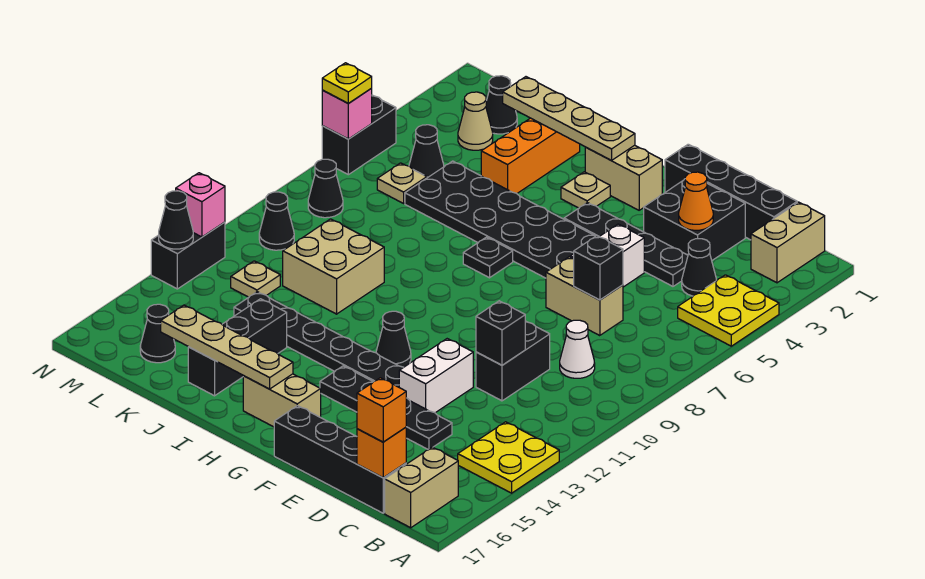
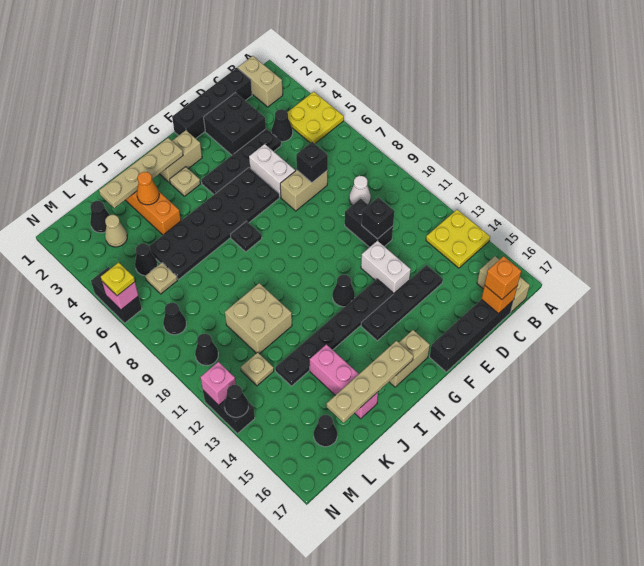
orange cone D3 level 2 -> orange cone J3 level 2
black brick J14:J16 level 1 -> pink brick J14:J16 level 1

